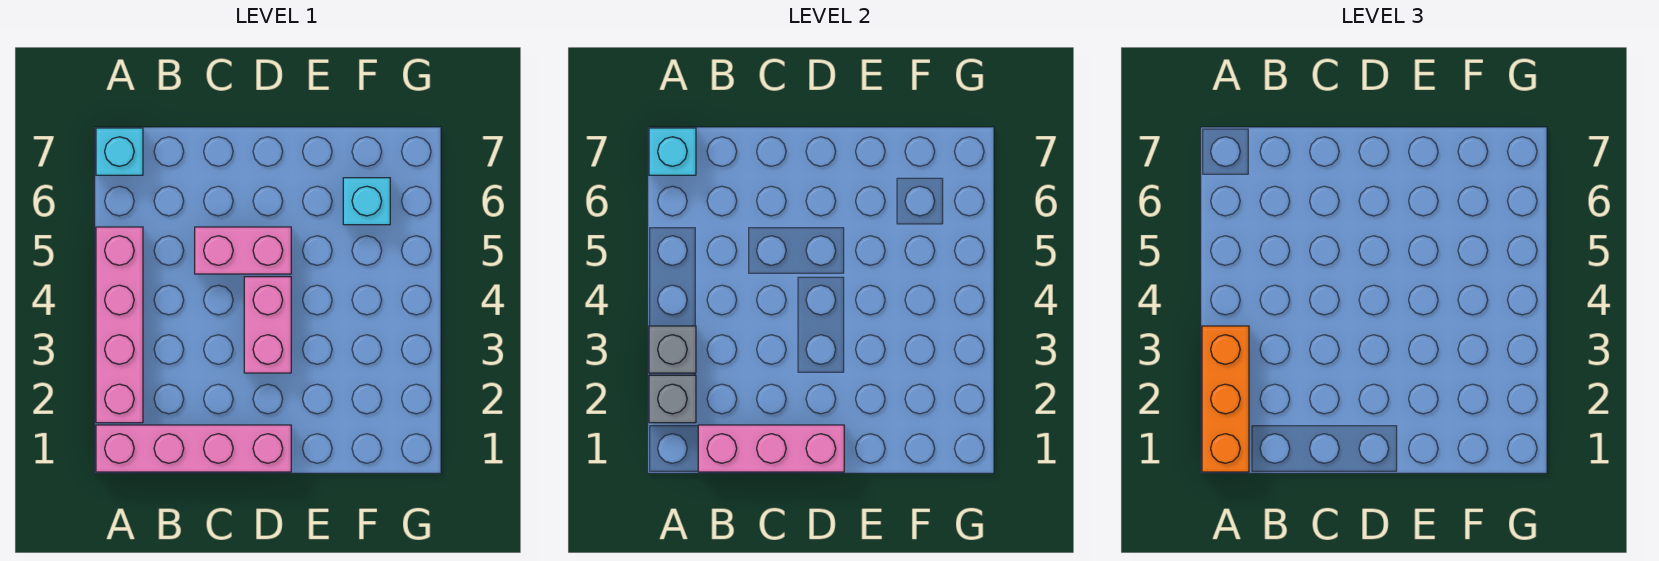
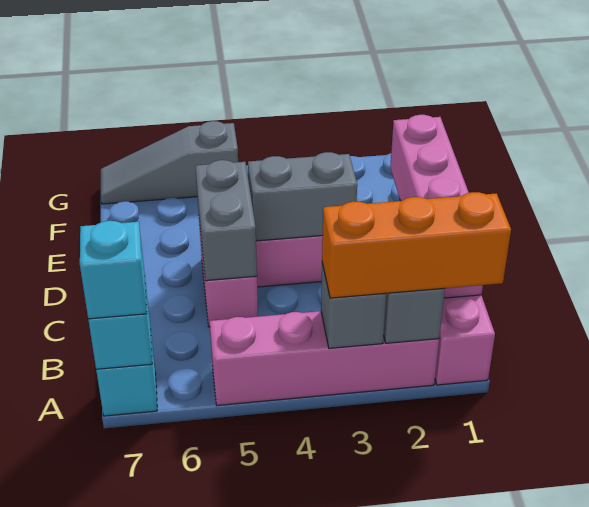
pink brick B1:D1 level 2 -> pink brick B1:E1 level 2
none -> grey brick C5:D5 level 2
none -> grey brick D3:D4 level 2
cyan brick F6 level 1 -> cyan brick A7 level 3
none -> grey slope G5:G7 level 1 top 5

